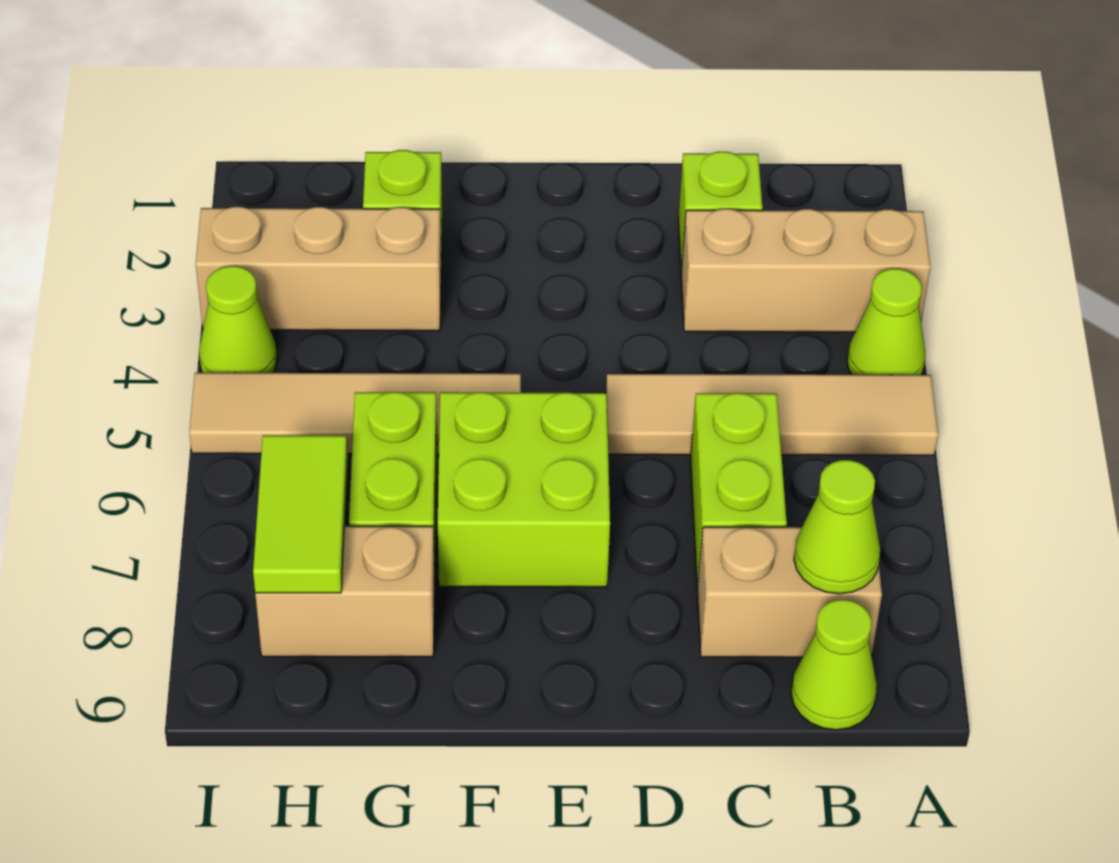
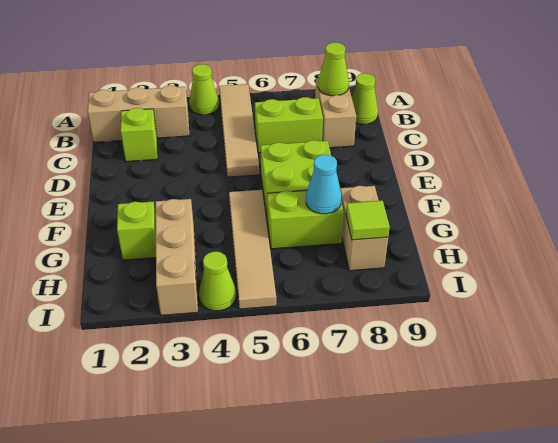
tan brick A3:C3 level 1 -> tan brick B1:B3 level 1
none -> cyan cone G7 level 2
lime tile H7:H8 level 2 -> lime tile H8 level 2

